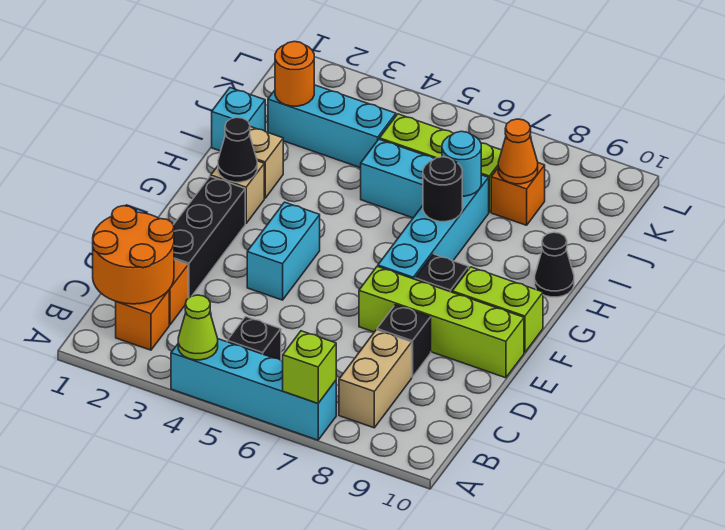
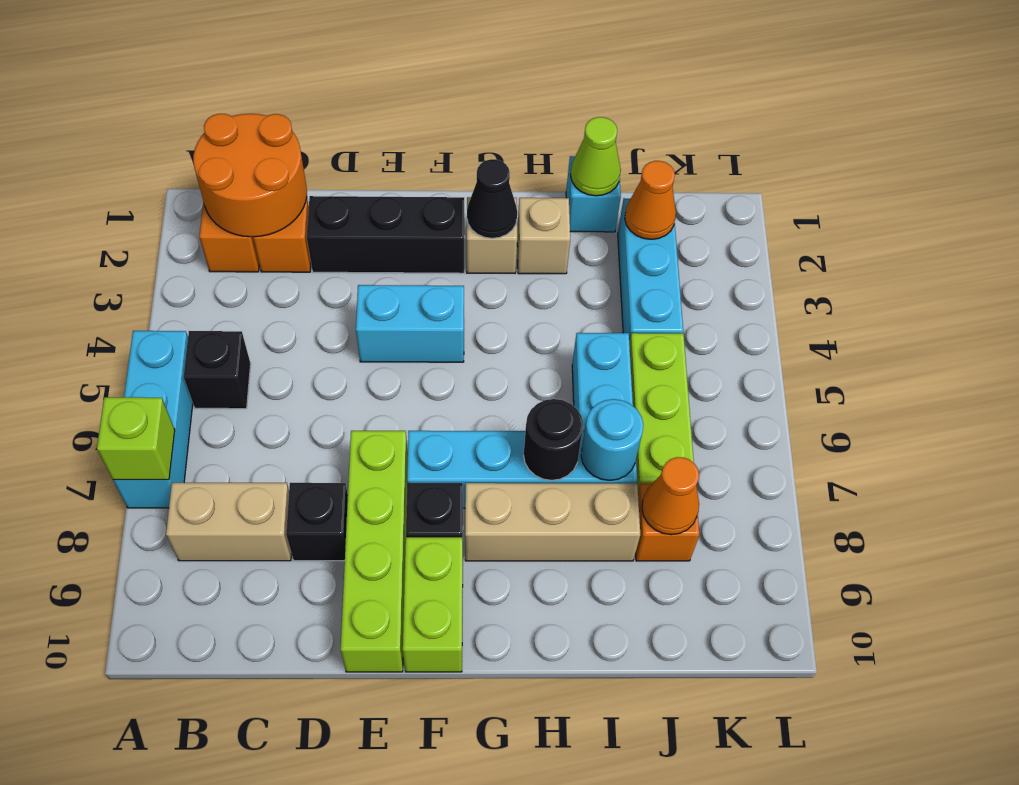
cyan brick A4:A7 level 1 -> cyan brick A5:A7 level 1
lime cone A4 level 2 -> lime cone I1 level 2
none -> tan brick G8:I8 level 1
black cone H10 level 1 -> none
orange round brick J2 level 2 -> orange cone J2 level 2

